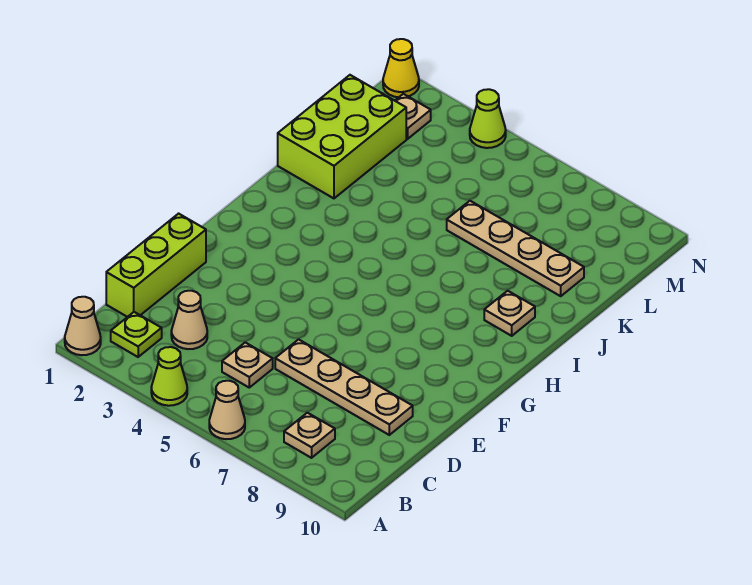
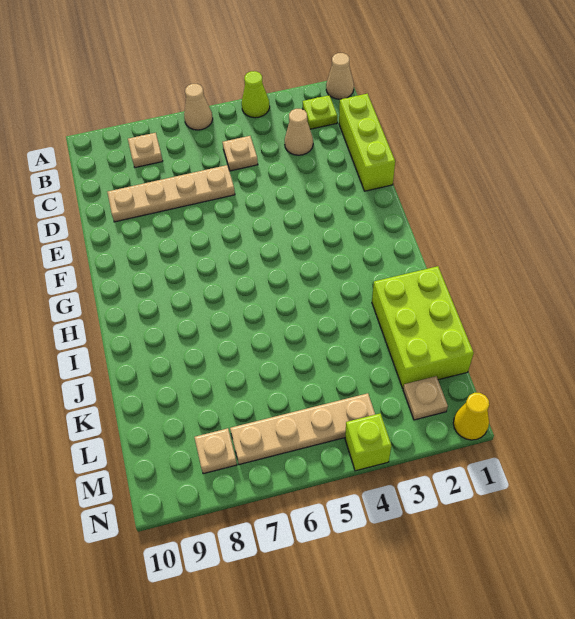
tan plate I9 level 1 -> tan plate M8 level 1
tan plate K6:K9 level 1 -> tan plate M4:M7 level 1
lime cone N4 level 1 -> lime brick N4 level 1

